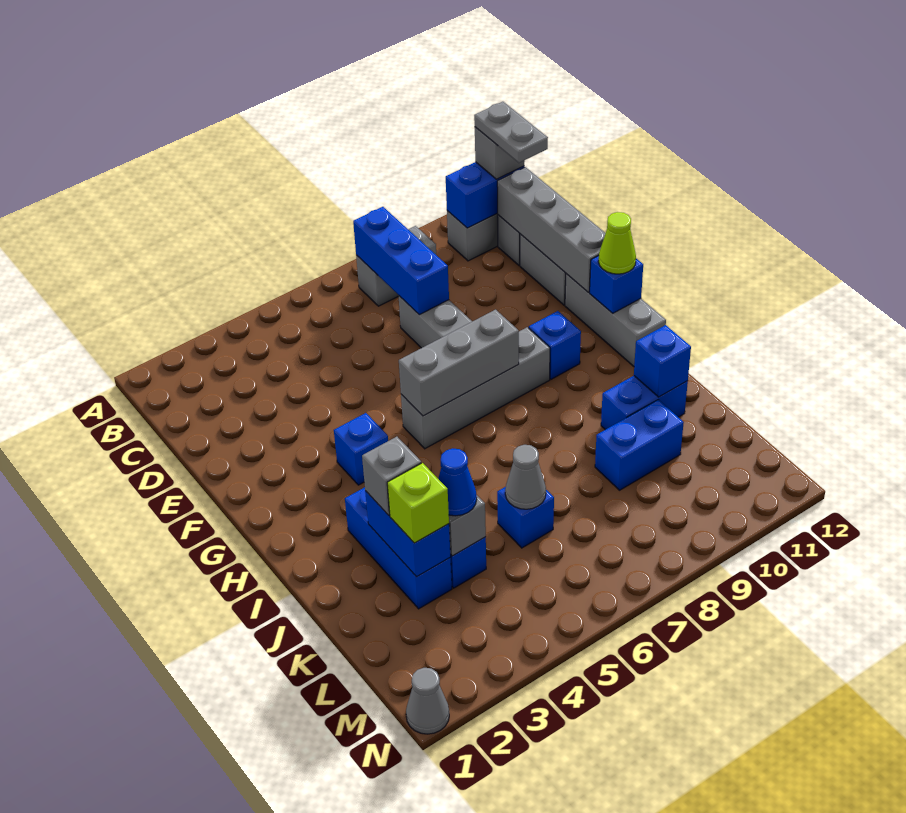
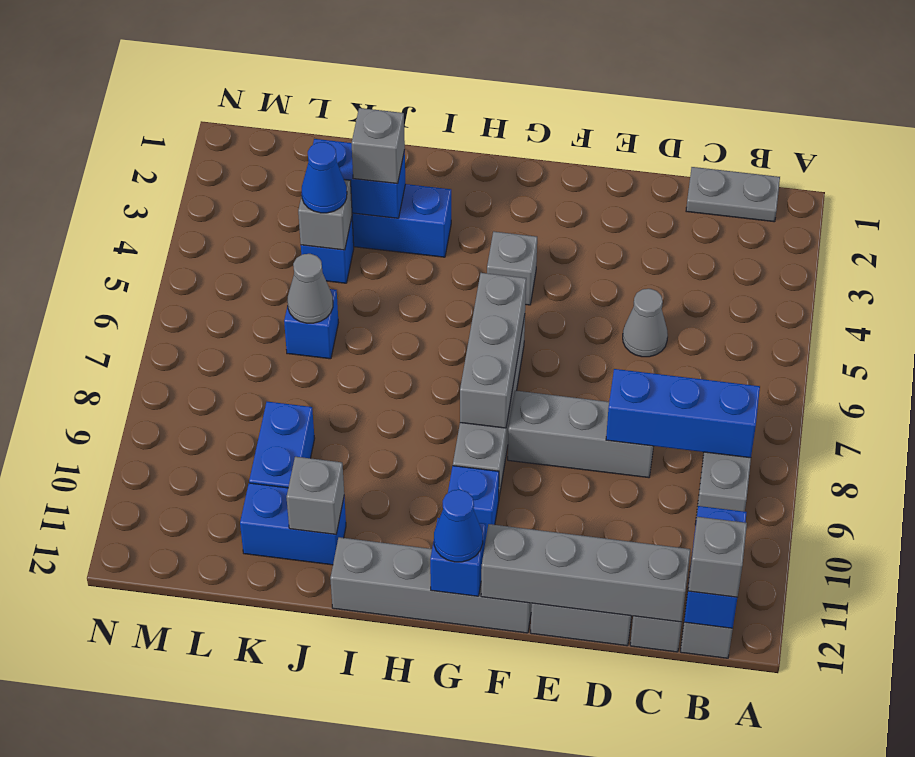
grey plate B12:C12 level 4 -> grey plate B1:C1 level 1
grey brick F12:H12 level 1 -> grey brick F12:I12 level 1
blue brick G4 level 1 -> grey brick G4 level 1
lime cone G12 level 3 -> blue cone G12 level 3
blue brick J10:J11 level 1 -> blue brick J11:K11 level 1
blue brick J11 level 2 -> grey brick J11 level 2
lime brick K3 level 3 -> none
grey cone N1 level 1 -> grey cone D5 level 1

